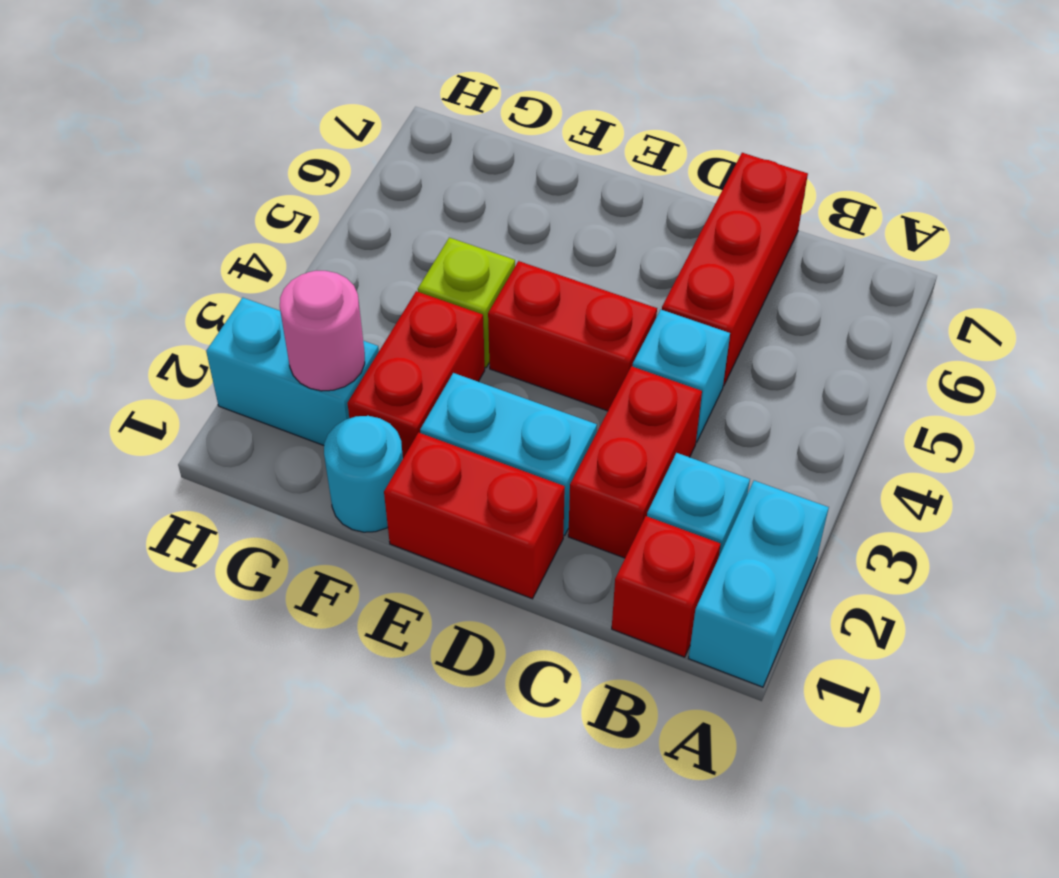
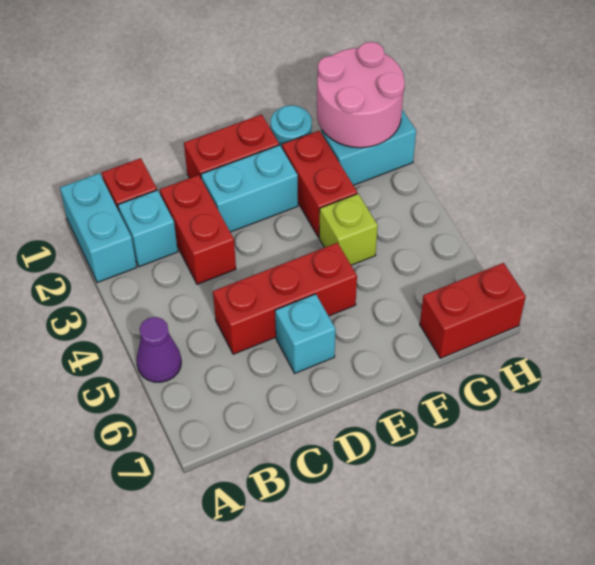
none -> purple cone A5 level 1
cyan brick C4 level 1 -> cyan brick D6 level 1
red brick C5:C7 level 1 -> red brick C5:E5 level 1
red brick D4:E4 level 1 -> red brick G7:H7 level 1
pink round brick G2 level 2 -> pink round brick G1:H2 level 2

